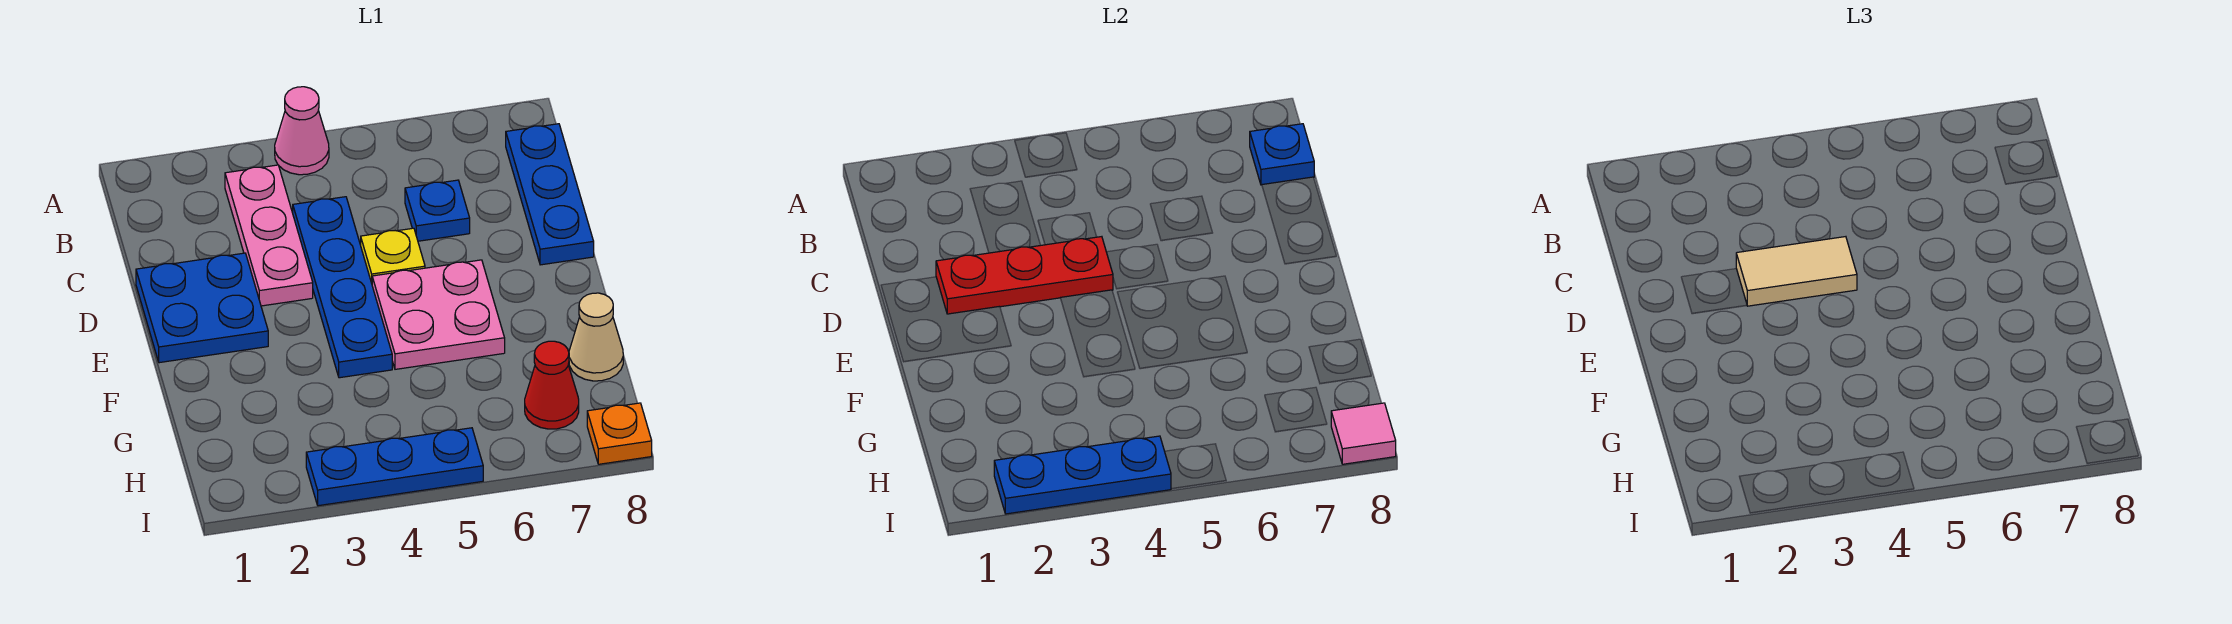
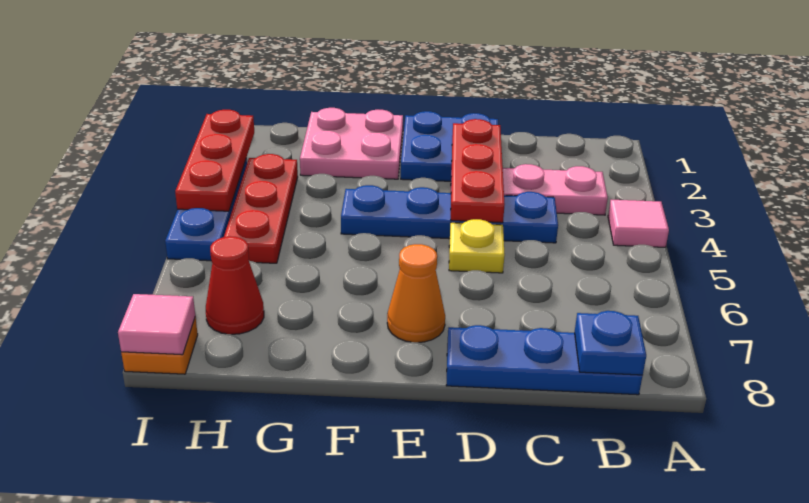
pink cone A4 level 1 -> pink tile A4 level 1
blue plate C6 level 1 -> none
tan tile D3:D4 level 3 -> none
pink plate E5:F6 level 1 -> pink plate F1:G2 level 1
none -> orange cone E7 level 1
tan cone G8 level 1 -> none
none -> red plate H3:H5 level 1
blue plate I2:I4 level 2 -> red plate I2:I4 level 2

